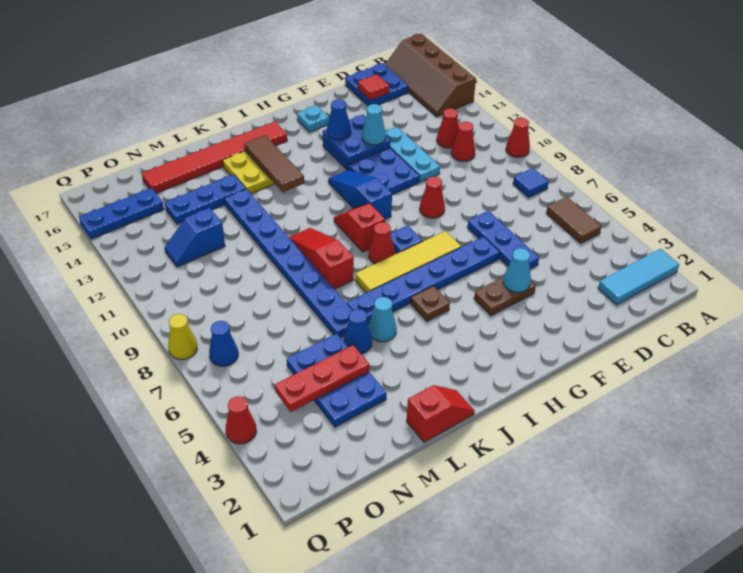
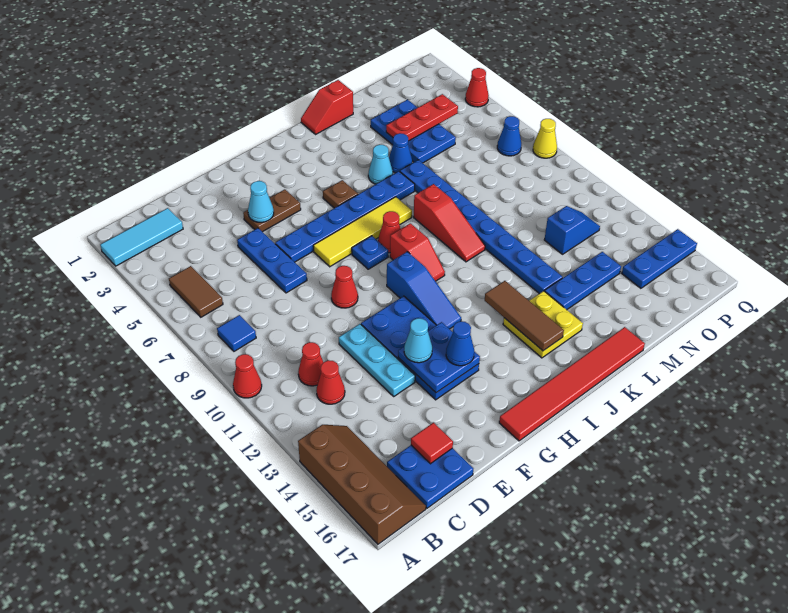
cyan plate G16 level 1 -> none
red tile I16:N16 level 1 -> red tile G17:L17 level 1

